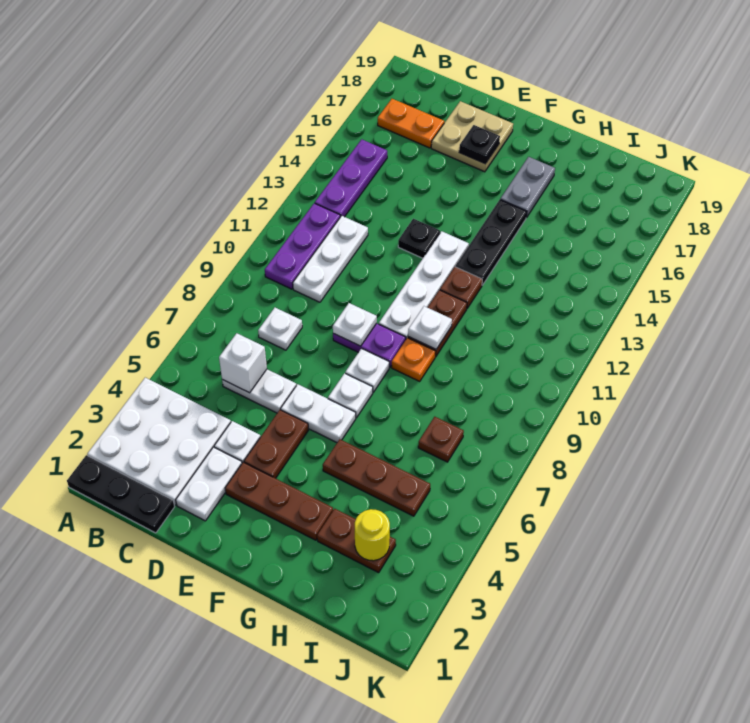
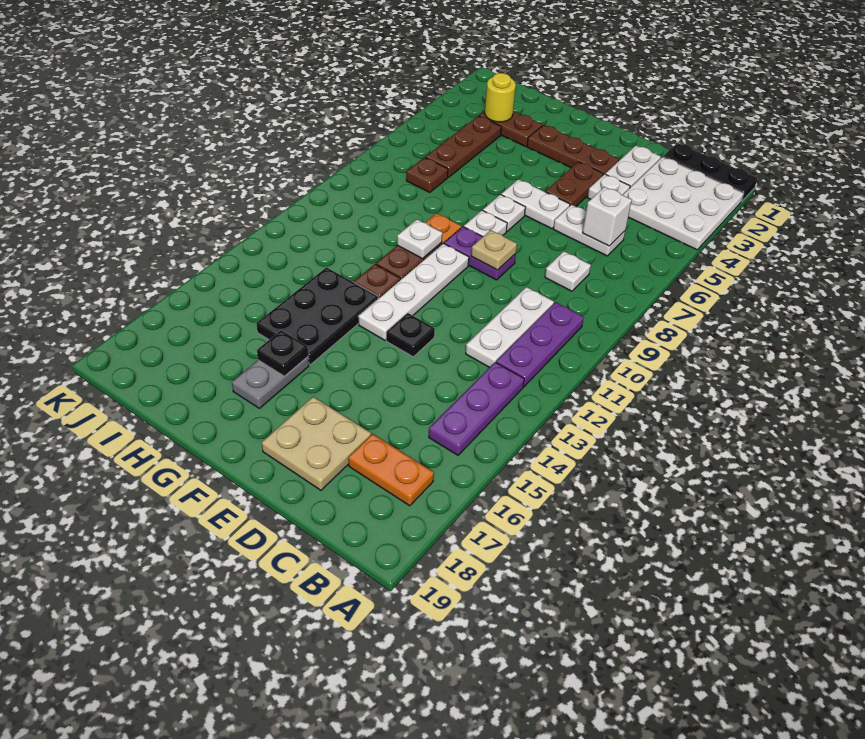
white plate E9 level 2 -> tan plate E9 level 2
black plate E17 level 2 -> black plate G16 level 2
brown plate G5:I5 level 1 -> brown plate I4:I6 level 1
black plate G13:G15 level 1 -> black plate G13:H15 level 1

